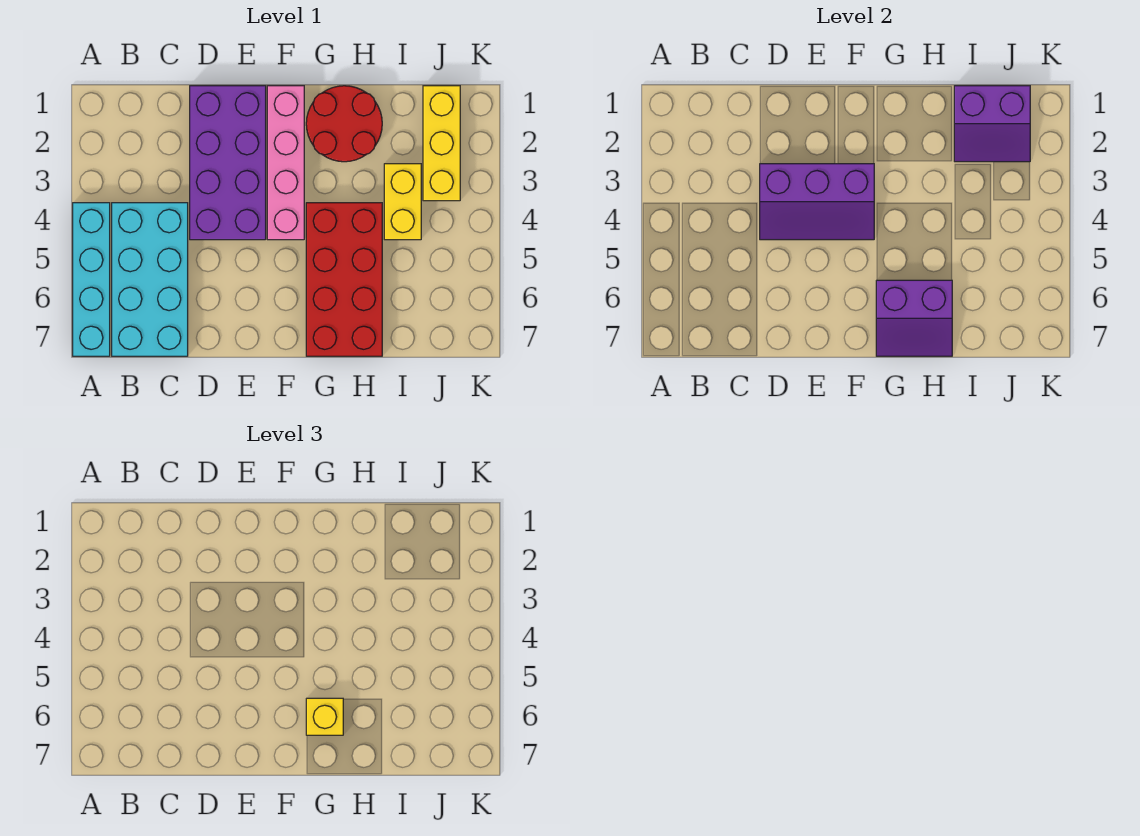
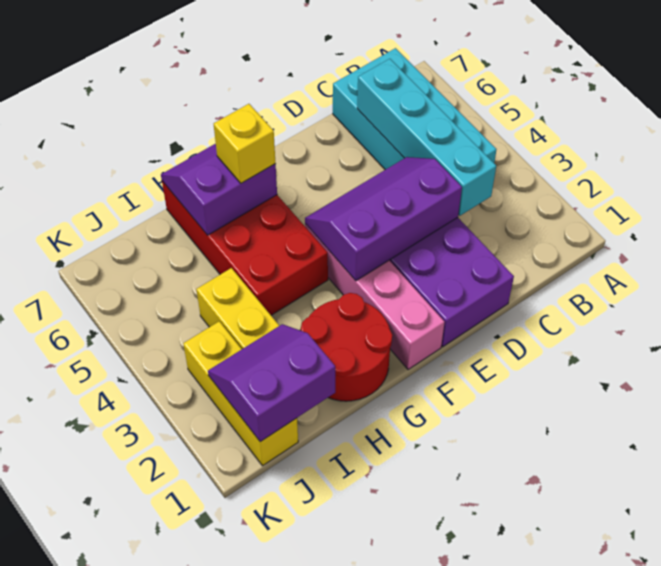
cyan brick A4:A7 level 1 -> cyan brick C3:C6 level 2

